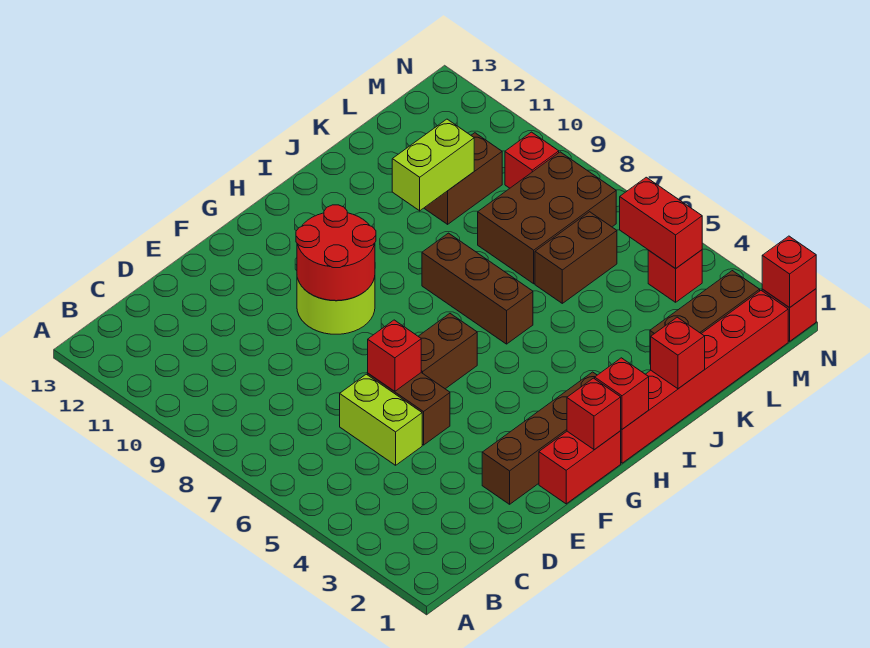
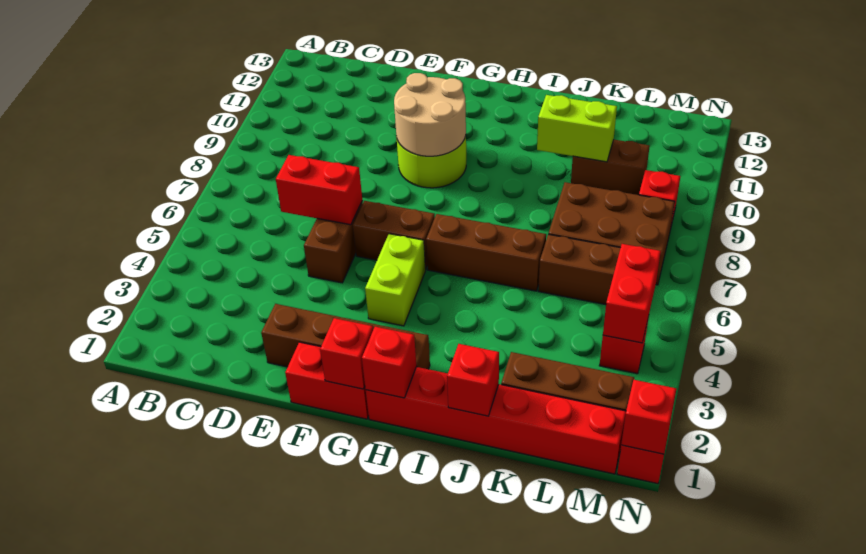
lime brick D5:D6 level 1 -> lime brick G4:G5 level 1
red brick E6 level 2 -> red brick D6:E6 level 2
red round brick F9:G10 level 2 -> tan round brick F9:G10 level 2
brown brick I6:I8 level 1 -> brown brick H6:J6 level 1

